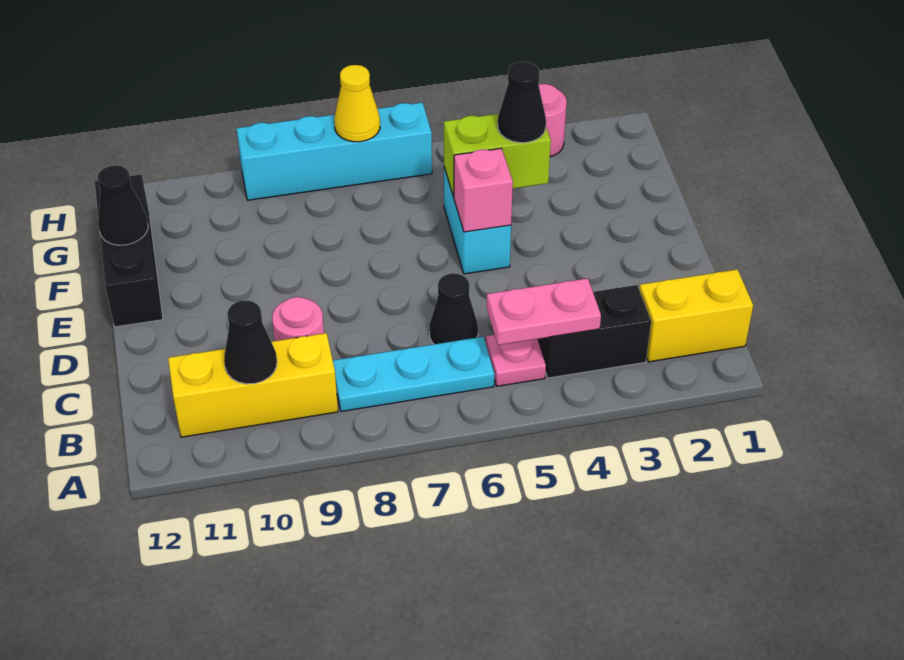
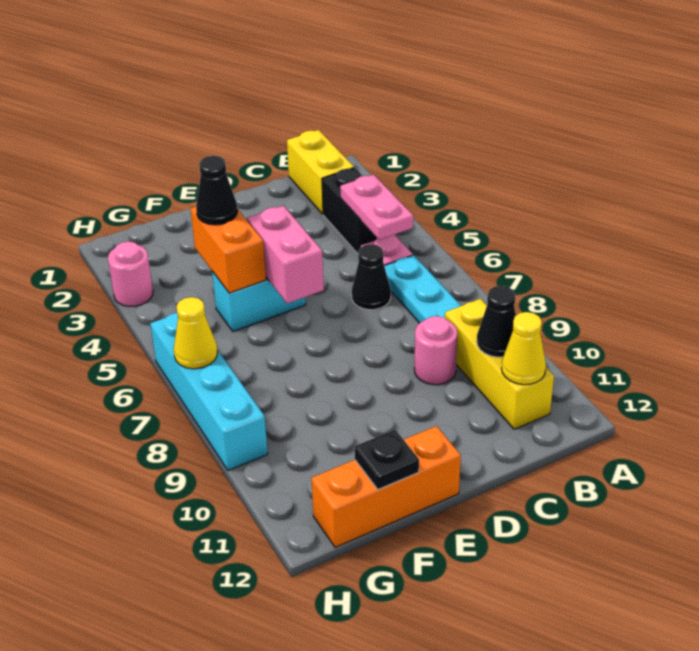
none -> yellow cone B11 level 2
pink brick E5 level 2 -> pink brick E5:E6 level 2
black brick E12:G12 level 1 -> orange brick E12:G12 level 1
lime brick F4:F5 level 2 -> orange brick F4:F5 level 2
black cone F12 level 2 -> black plate F12 level 2

